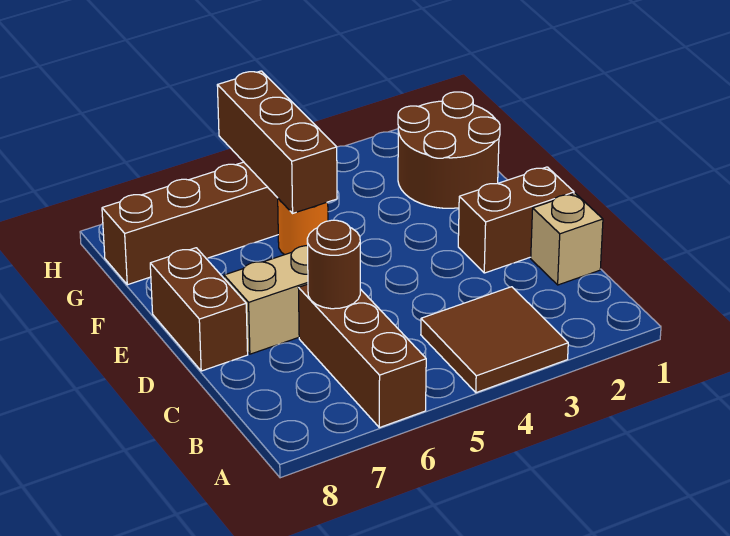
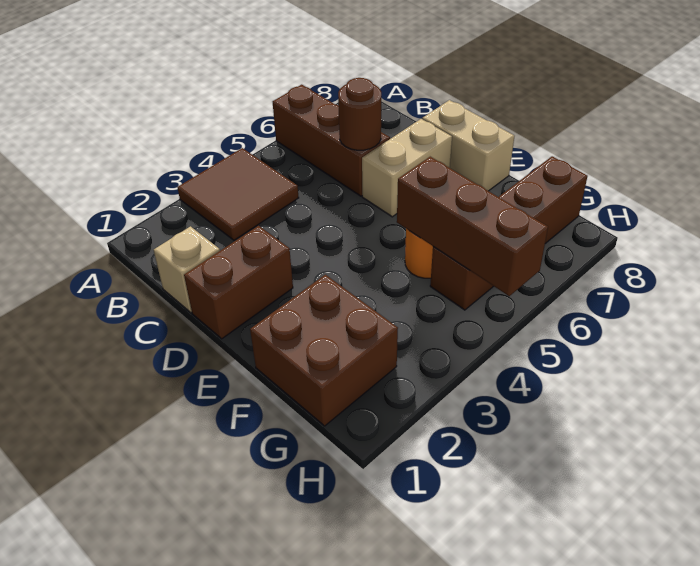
brown brick D8:E8 level 1 -> tan brick D8:E8 level 1
brown round brick F1:G2 level 1 -> brown brick F1:G2 level 1

